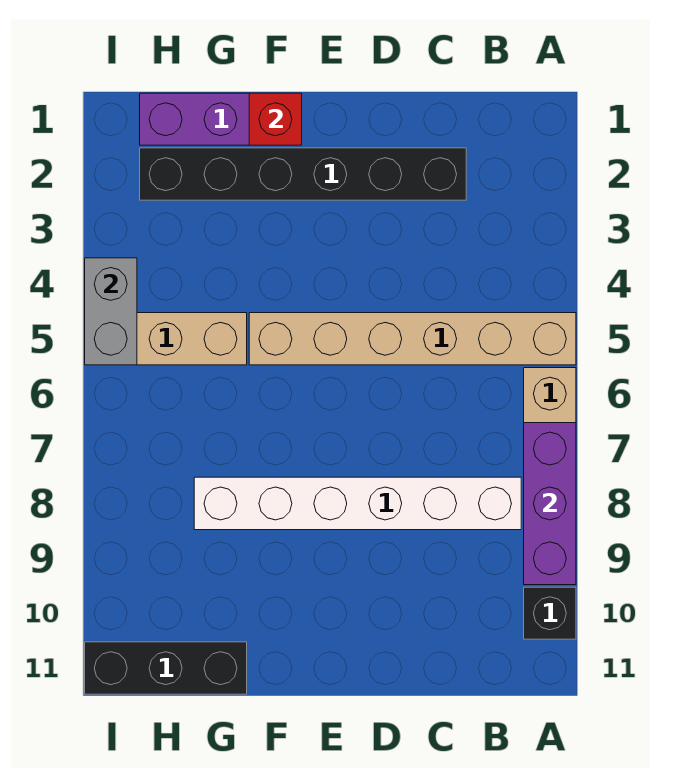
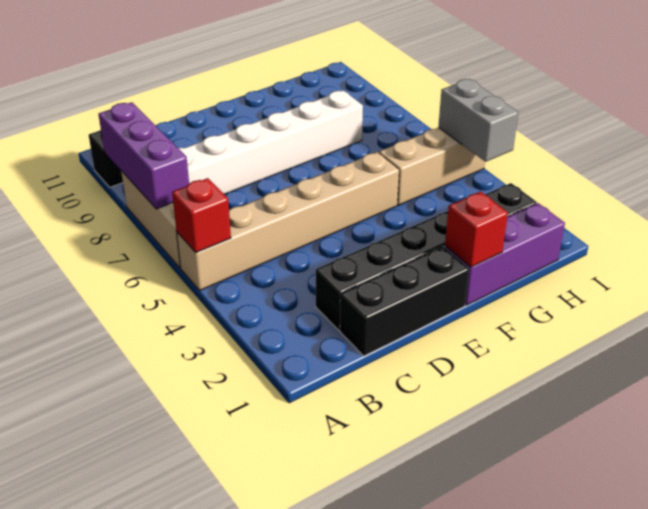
none -> red brick A5 level 2
black brick G11:I11 level 1 -> black brick C1:E1 level 1

